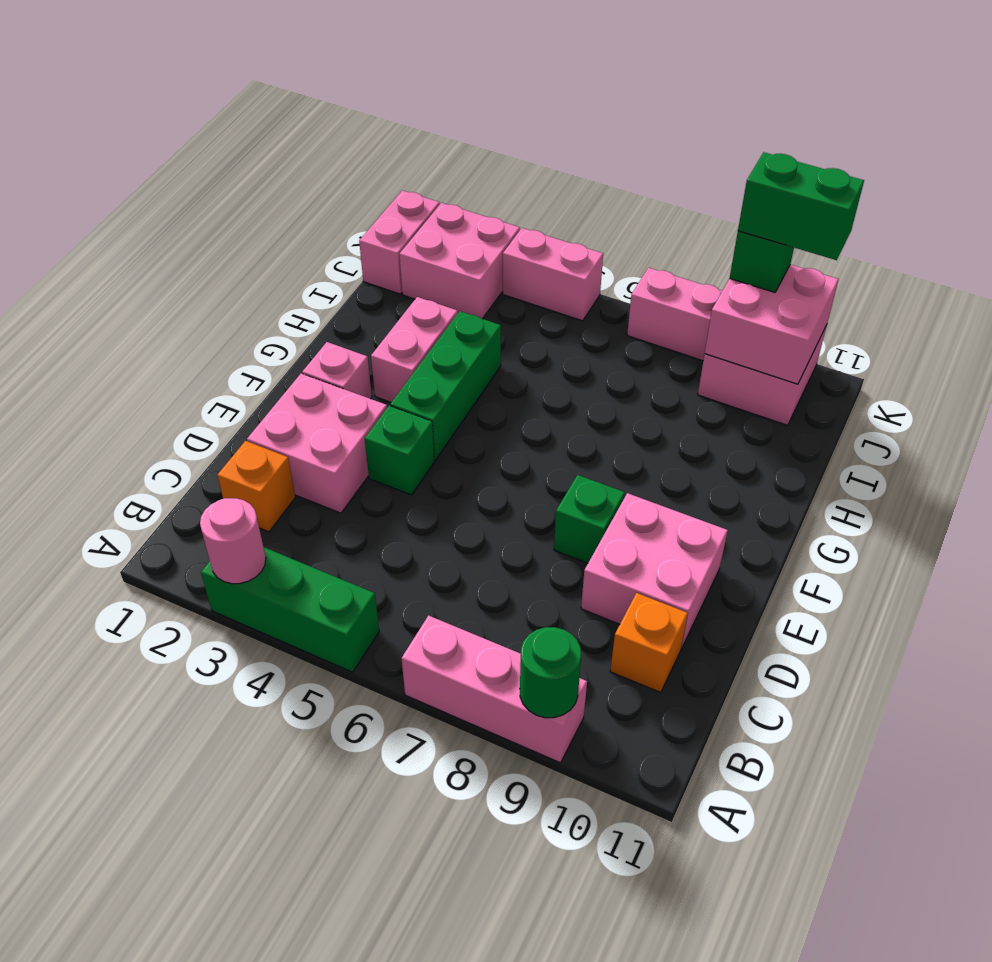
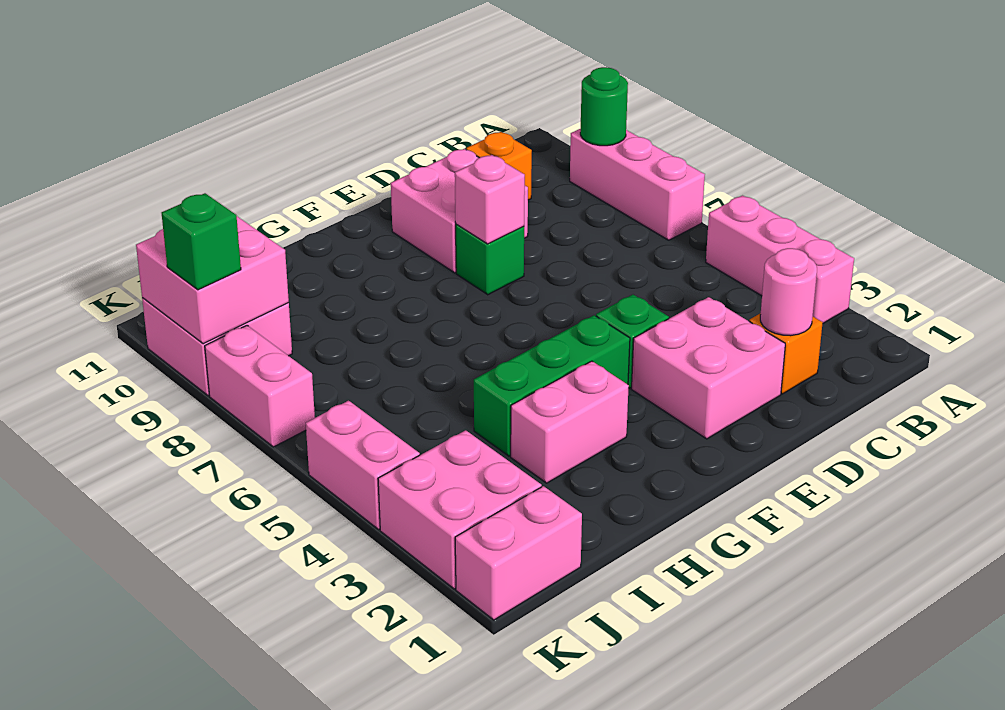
green brick A3:A5 level 1 -> pink brick A3:A5 level 1
pink round brick A3 level 2 -> pink round brick C2 level 2
pink brick F2 level 1 -> pink brick E8 level 2
green brick K9:K10 level 4 -> none

